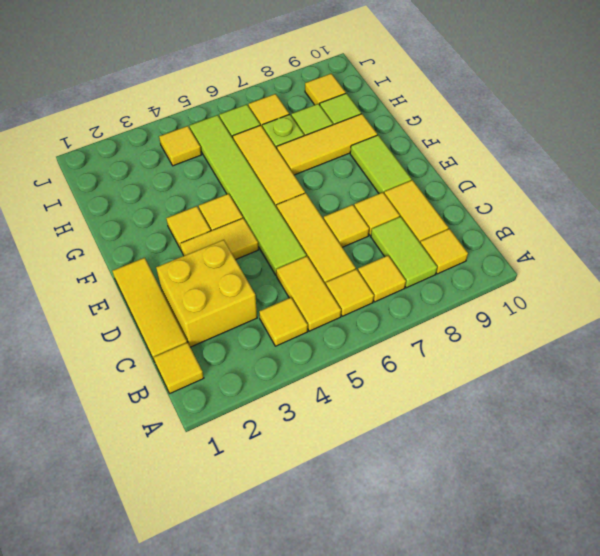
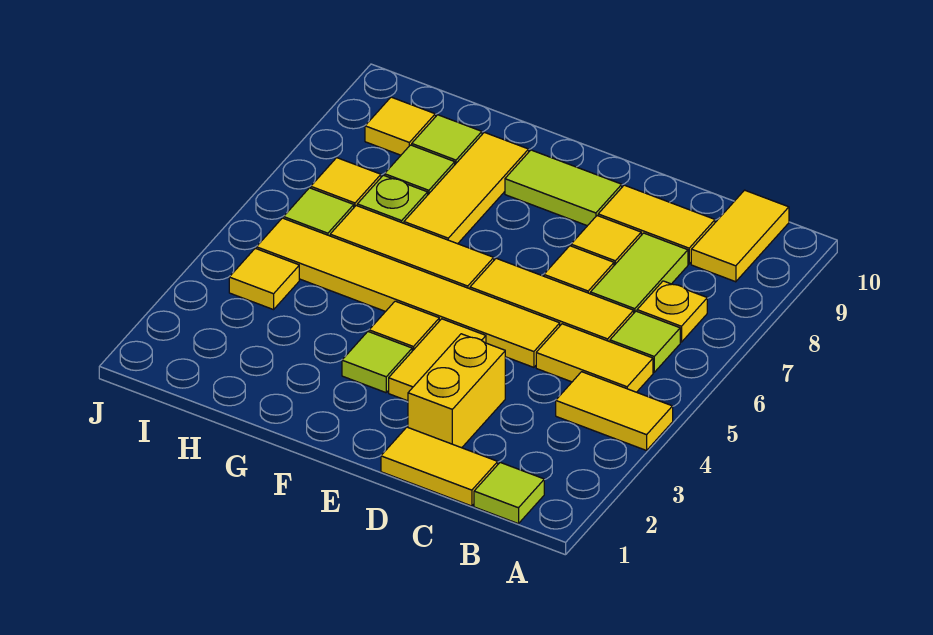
yellow tile B1 level 1 -> lime tile B1 level 1
yellow tile B4 level 1 -> yellow tile A4:B4 level 1
yellow tile B6 level 1 -> lime tile B6 level 1
yellow tile B7 level 1 -> yellow plate B7 level 1
lime tile B8:C8 level 1 -> lime tile C7:C8 level 1
yellow tile B9 level 1 -> yellow tile B9:B10 level 1
yellow tile C1:E1 level 1 -> yellow tile C1:D1 level 1
yellow brick C2:D3 level 1 -> yellow brick D2:D3 level 1
lime tile D5:I5 level 1 -> yellow tile D5:I5 level 1
yellow tile F3 level 1 -> lime tile F3 level 1

